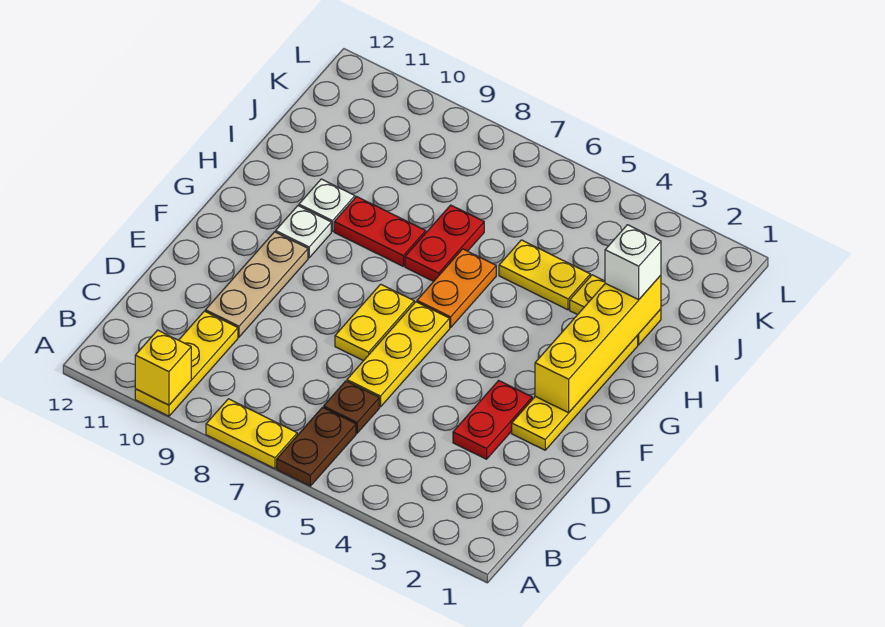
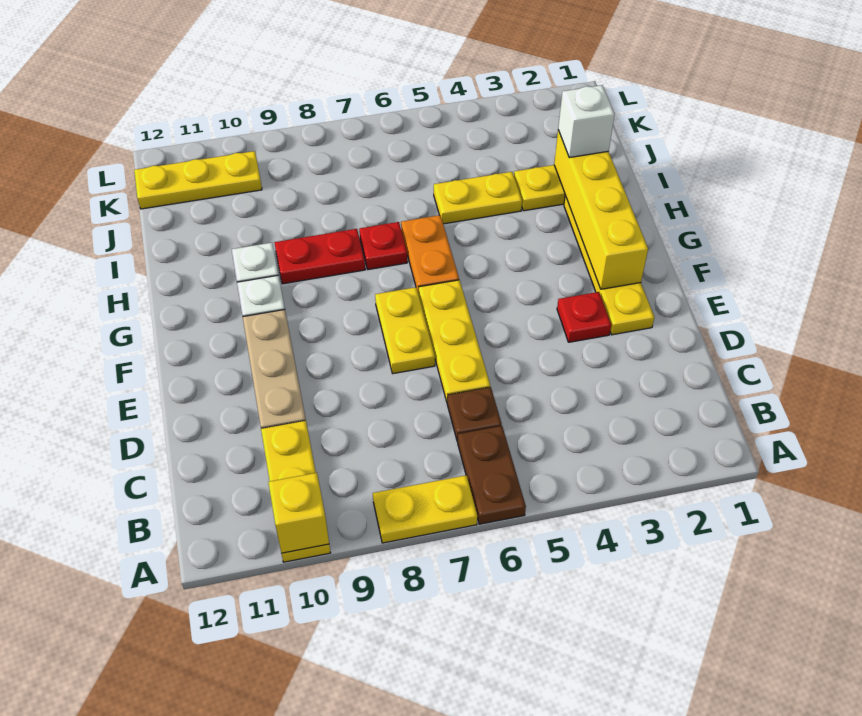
red plate D3:E3 level 1 -> red plate E3 level 1
red plate H7:I7 level 1 -> red plate H7 level 1
none -> yellow plate K10:K12 level 1

